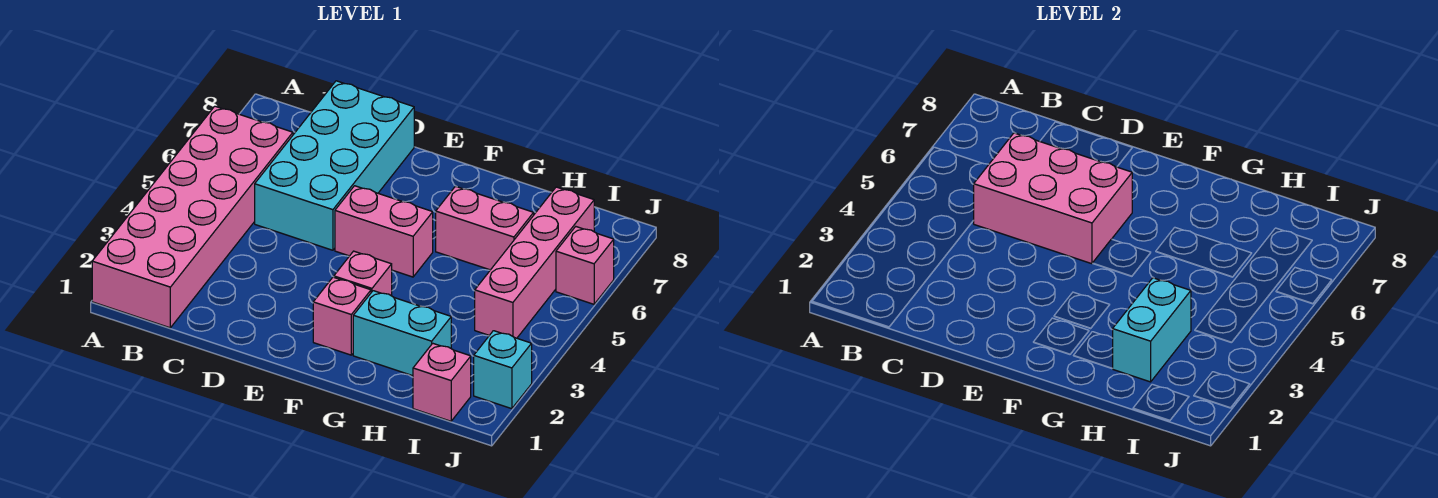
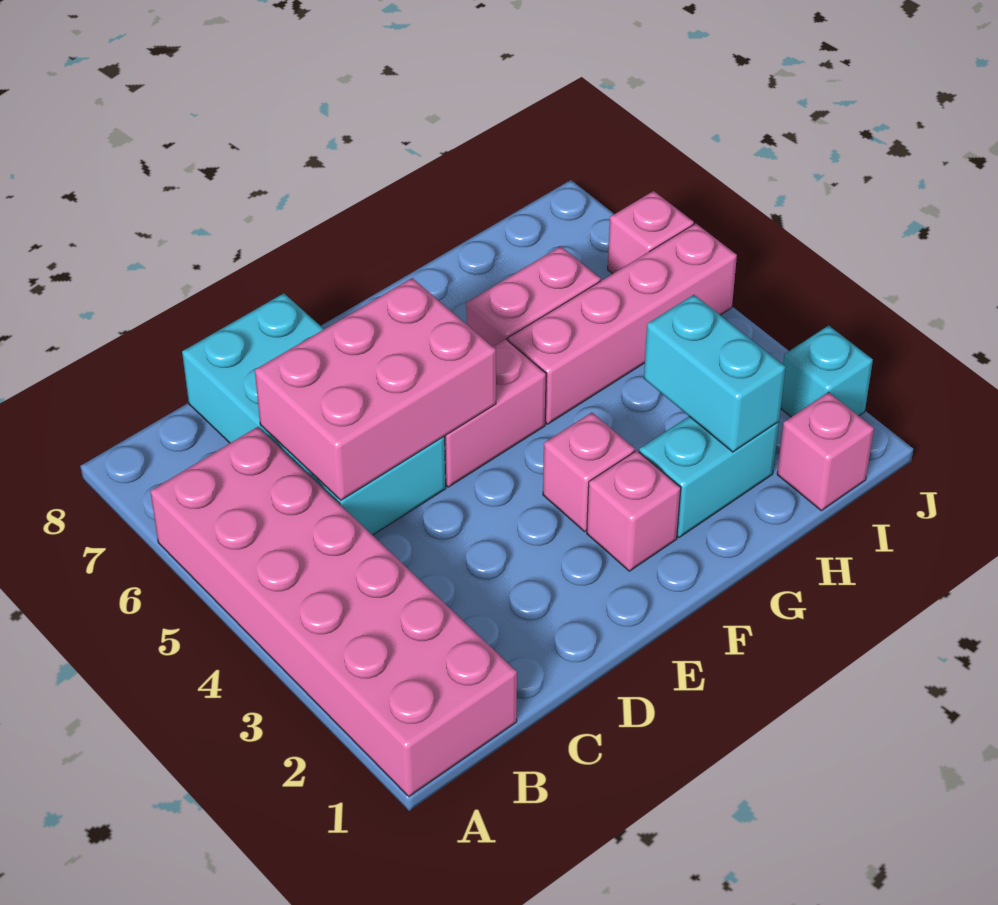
pink brick I4:I7 level 1 -> pink brick G5:J5 level 1

